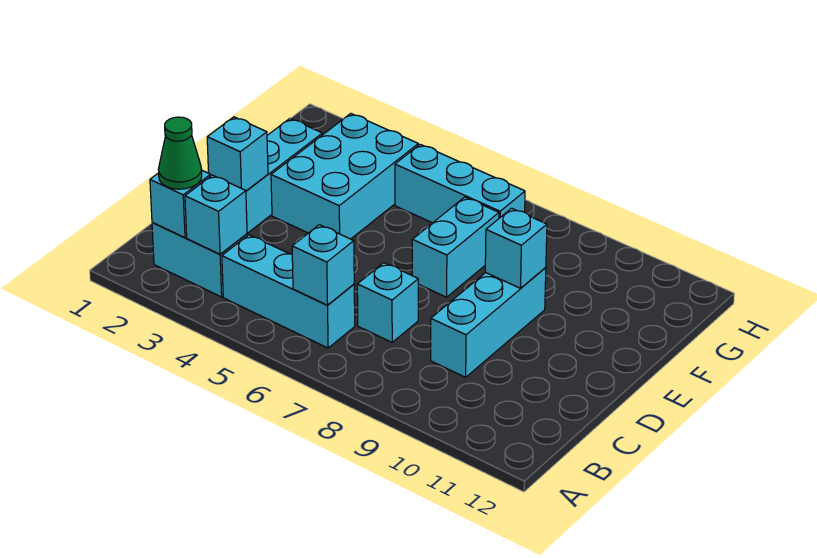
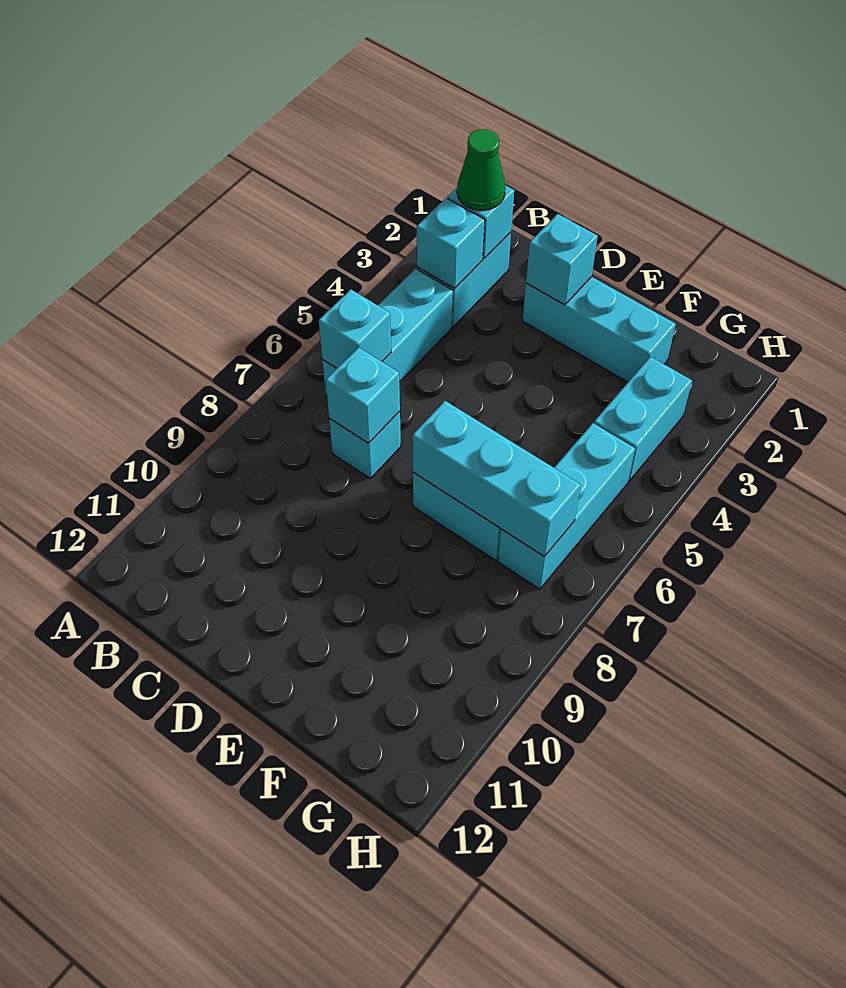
cyan brick C9:E9 level 1 -> cyan brick E7:G7 level 2
cyan brick E3:G4 level 1 -> cyan brick G3:G4 level 1
cyan brick E9 level 2 -> cyan brick C7 level 2

